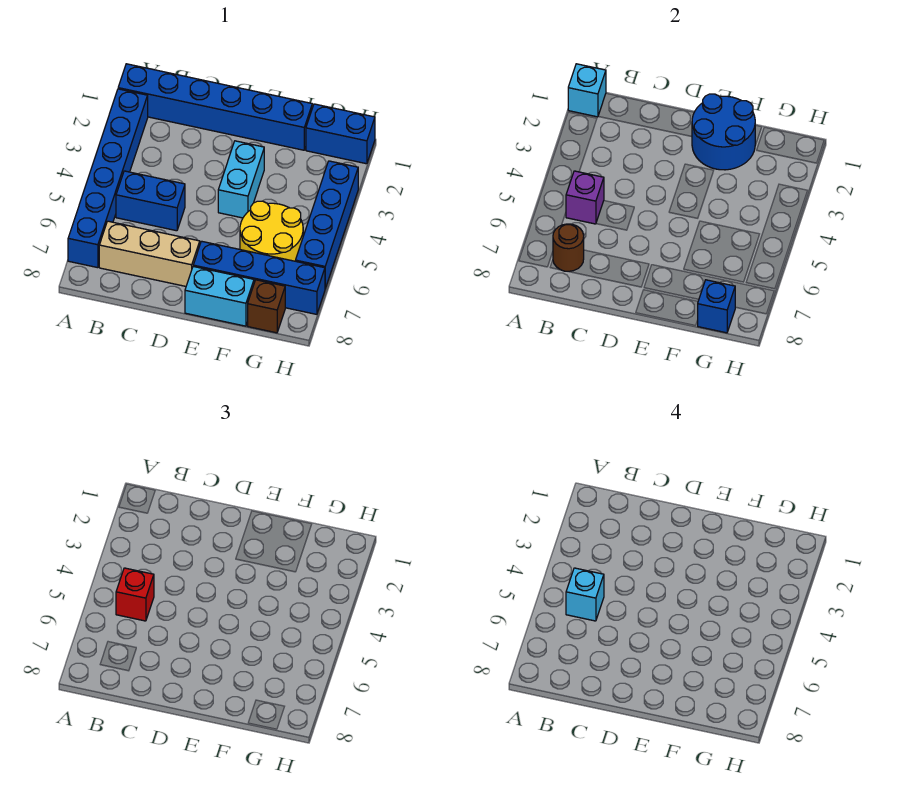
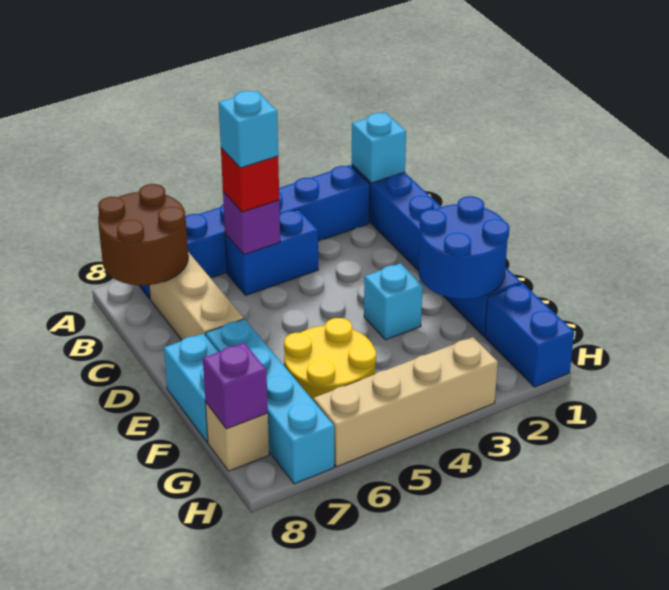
blue brick B5:C5 level 1 -> blue brick B4:B5 level 1
brown round brick B7 level 2 -> brown round brick A7:B8 level 2
cyan brick E3:E4 level 1 -> cyan brick E3 level 1
blue brick E7:H7 level 1 -> cyan brick E7:H7 level 1
brown brick G8 level 1 -> tan brick G8 level 1
blue brick G8 level 2 -> purple brick G8 level 2
blue brick H3:H6 level 1 -> tan brick H3:H6 level 1

